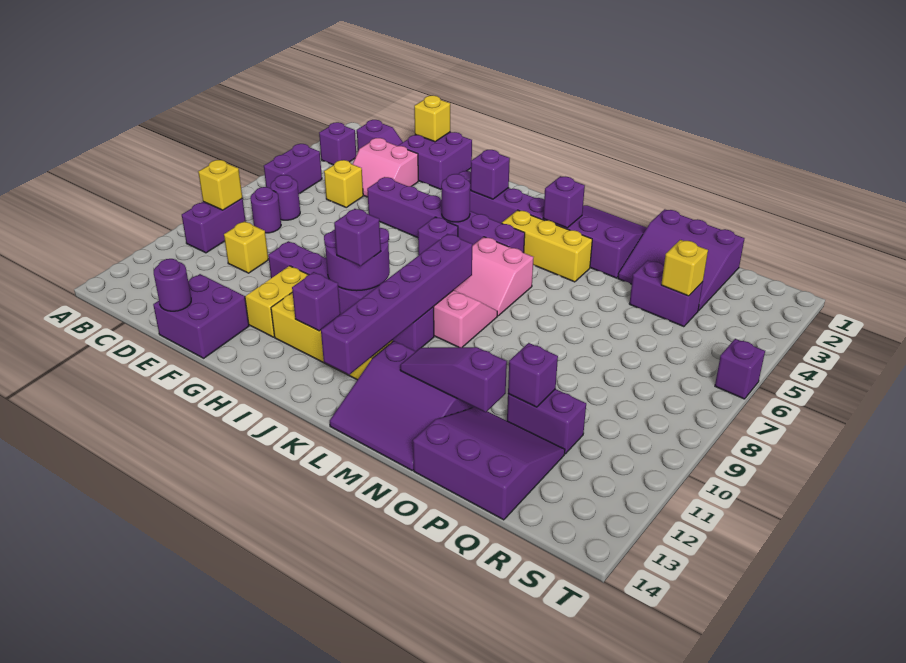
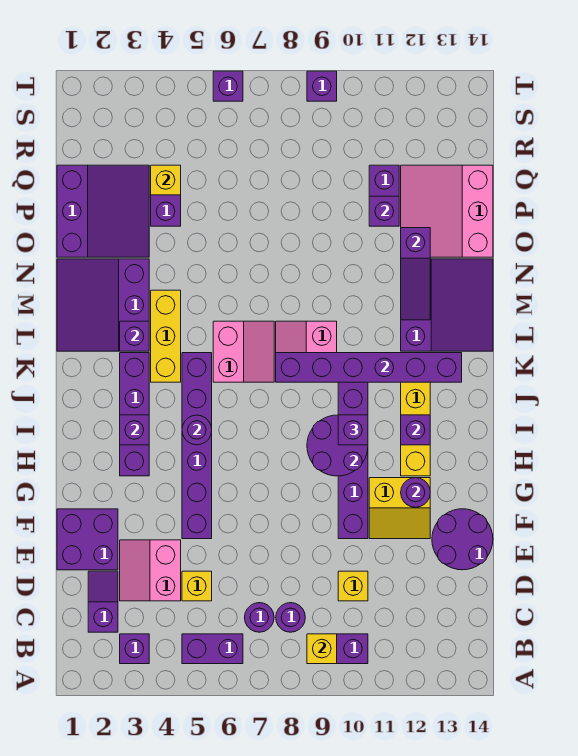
pink slope D3:E4 level 1 top 3 -> pink slope D3:E4 level 1 top 4
yellow brick E1 level 2 -> none
purple brick E13:F14 level 1 -> purple round brick E13:F14 level 1
purple round brick E14 level 2 -> purple round brick G12 level 2
purple brick I6 level 1 -> purple brick T9 level 1
purple slope O12:Q14 level 1 top 14 -> pink slope O12:Q14 level 1 top 14

